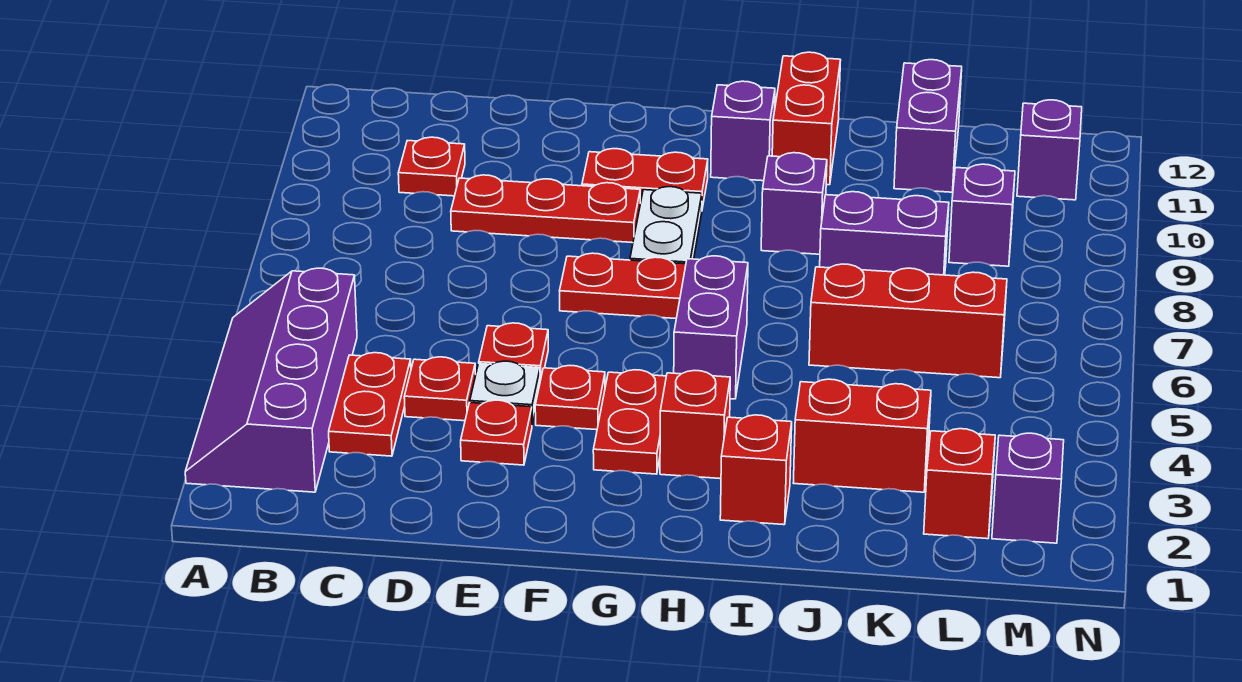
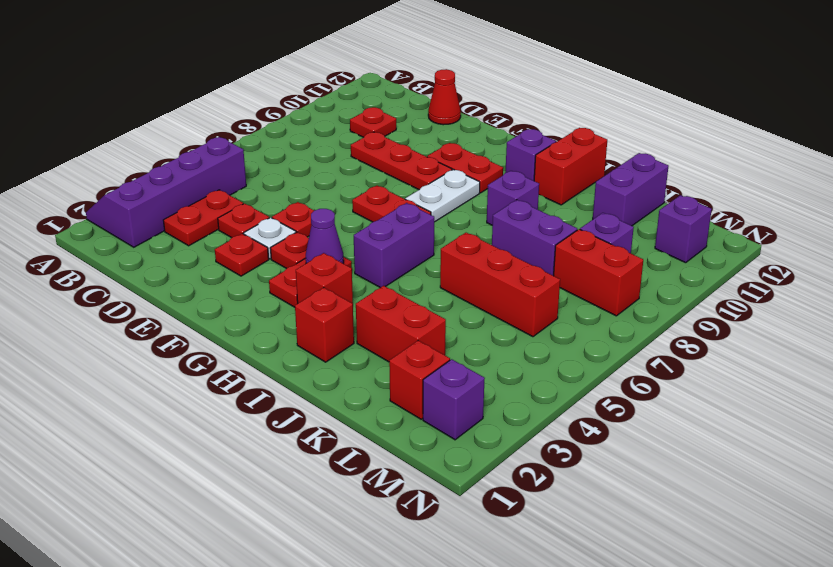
none -> red cone D12 level 1
none -> purple cone G4 level 2
none -> red brick L8:M8 level 1

